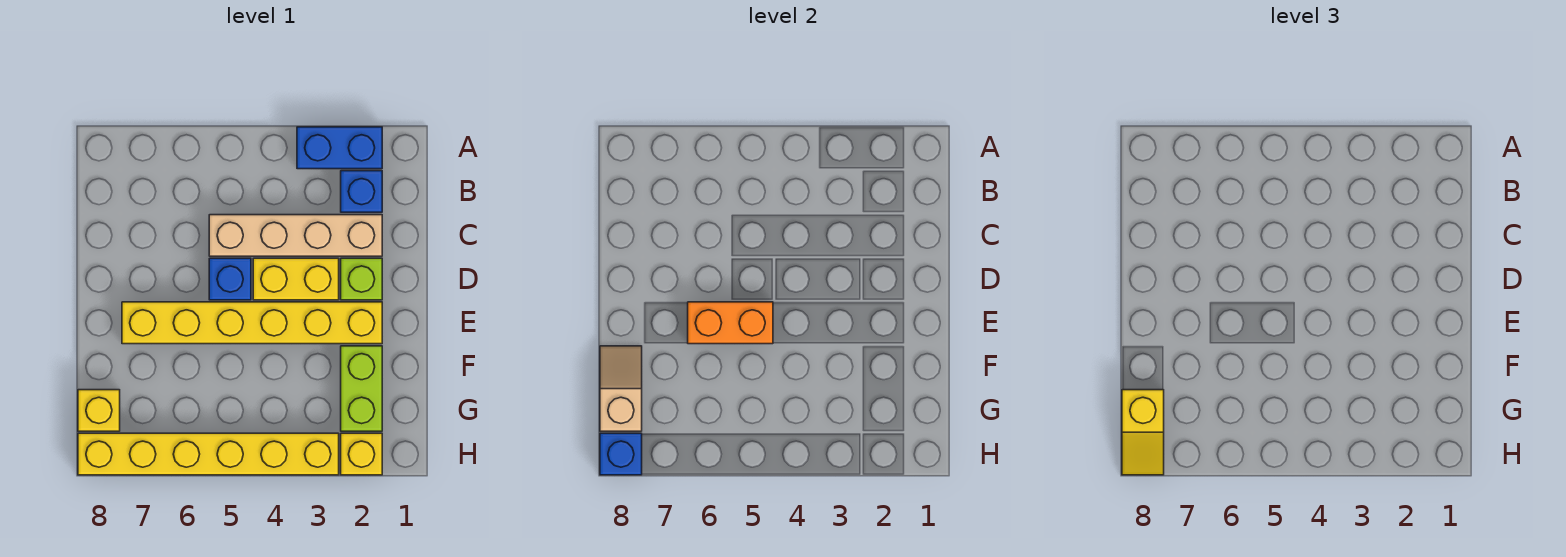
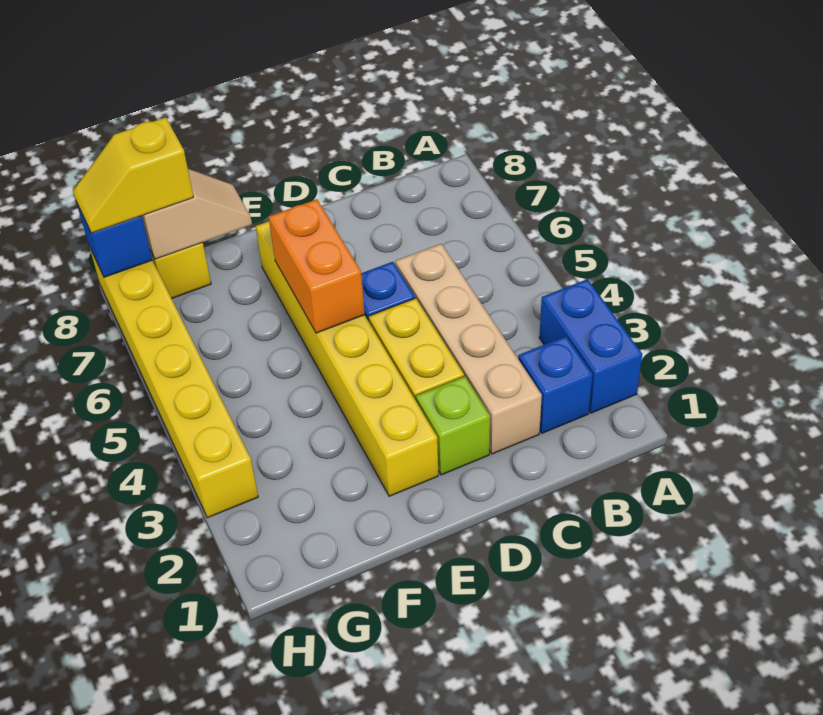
lime brick F2:G2 level 1 -> none
yellow brick H2 level 1 -> none

